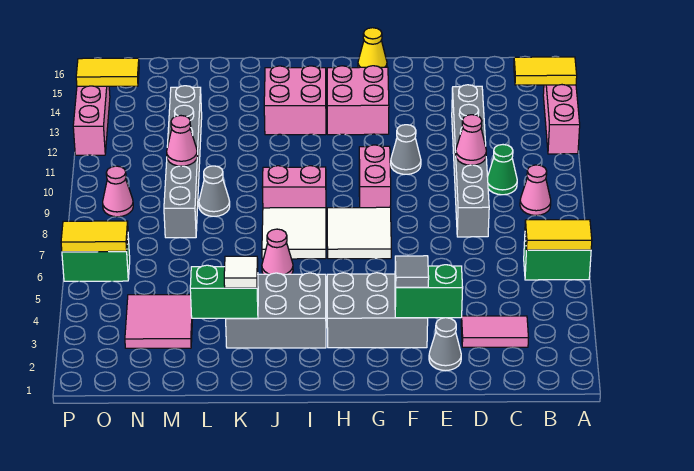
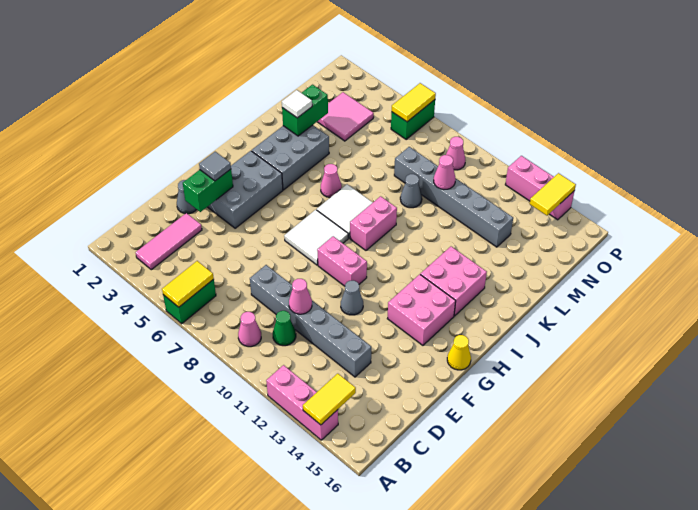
pink tile C3:D3 level 1 -> pink tile B3:D3 level 1

